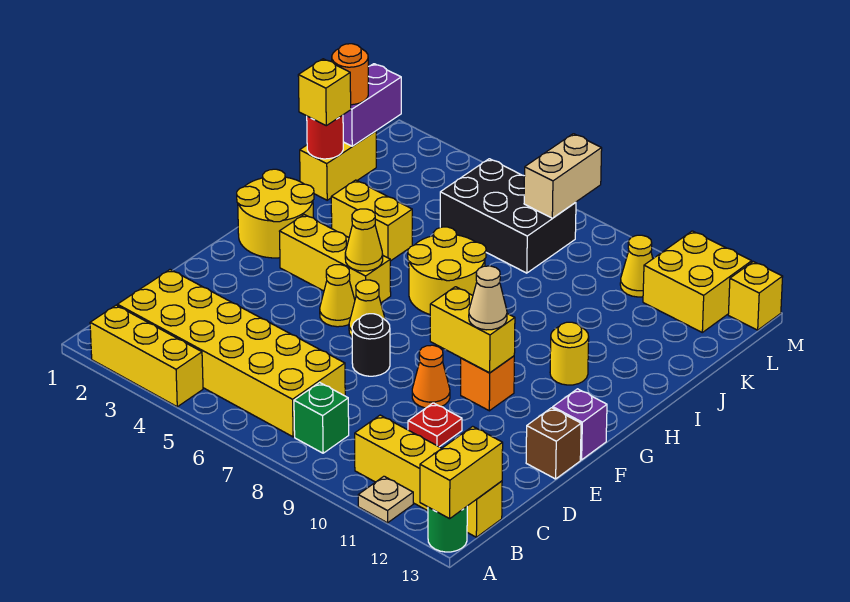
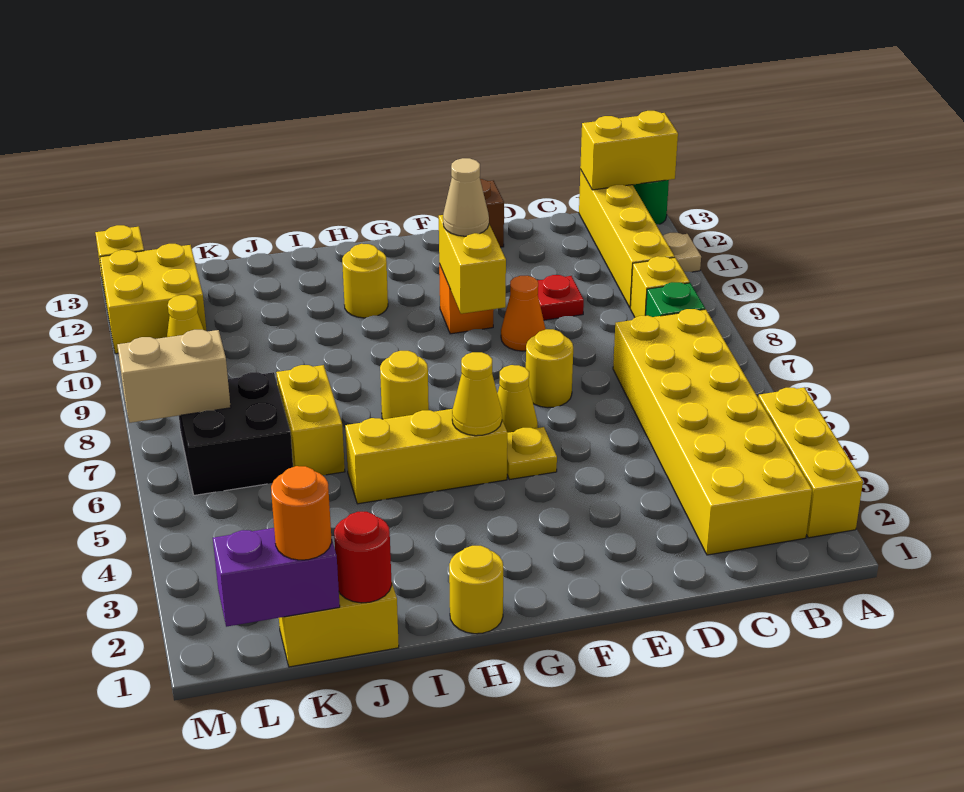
black round brick E7 level 1 -> yellow round brick E7 level 1
yellow cone F5 level 1 -> yellow plate F5 level 1
purple brick F13 level 1 -> none
yellow round brick G1:H2 level 1 -> yellow round brick H1 level 1
yellow brick G3:G5 level 1 -> yellow brick G5:I5 level 1
yellow round brick H6:I7 level 1 -> yellow round brick H7 level 1
yellow brick I3:I4 level 1 -> yellow brick J6:J7 level 1
yellow brick J1 level 3 -> yellow brick B9 level 1
black brick K5:L7 level 1 -> black brick K6:L7 level 1

